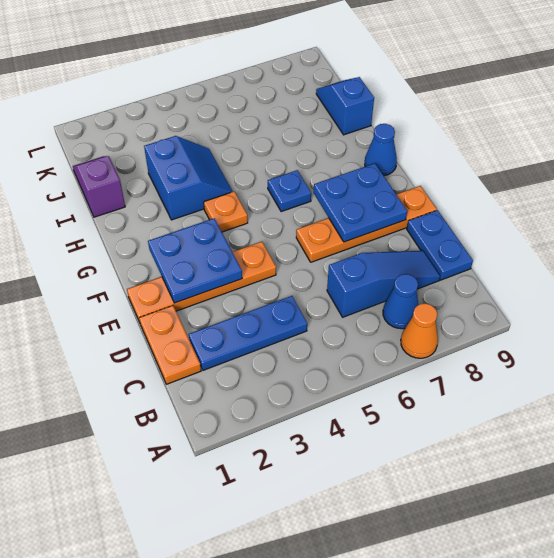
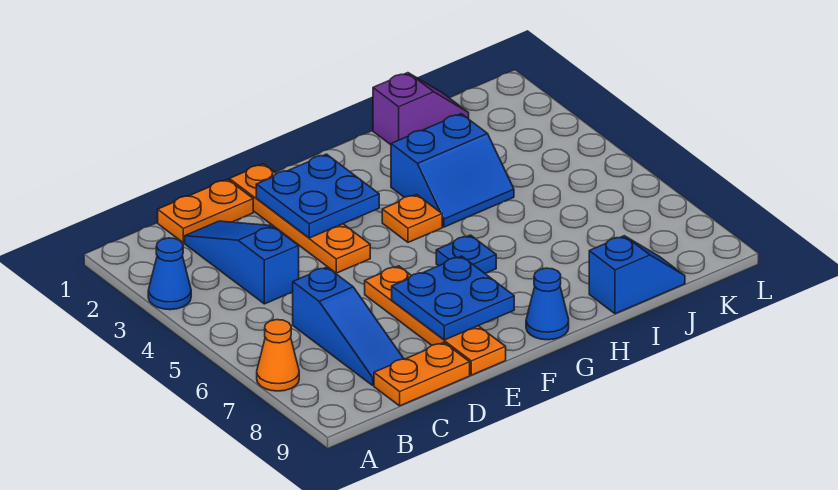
blue cone B7 level 1 -> blue cone A3 level 1
blue plate C2:C4 level 1 -> blue slope C2:C4 level 1 top 4
blue plate C9:D9 level 1 -> orange plate C9:D9 level 1

